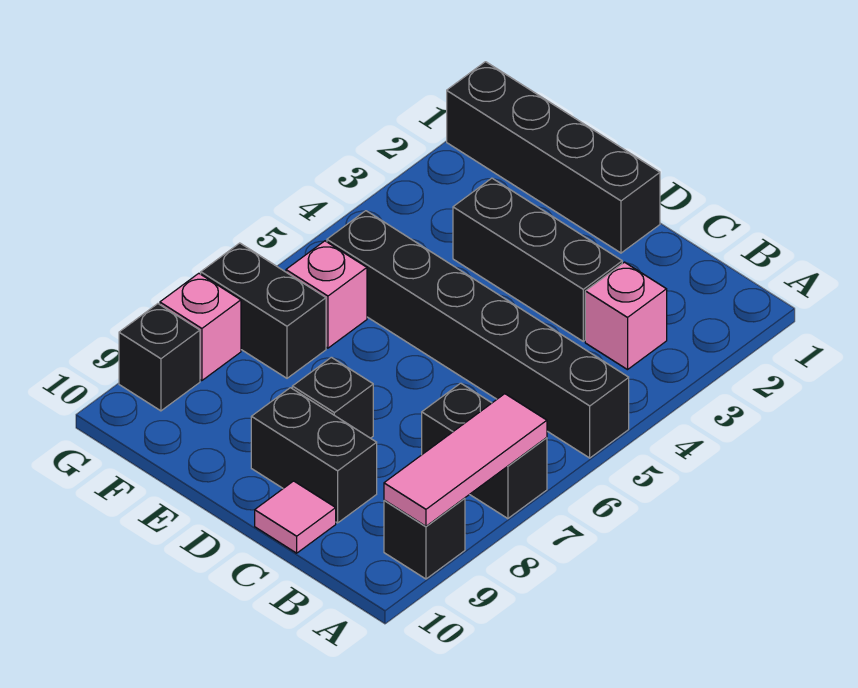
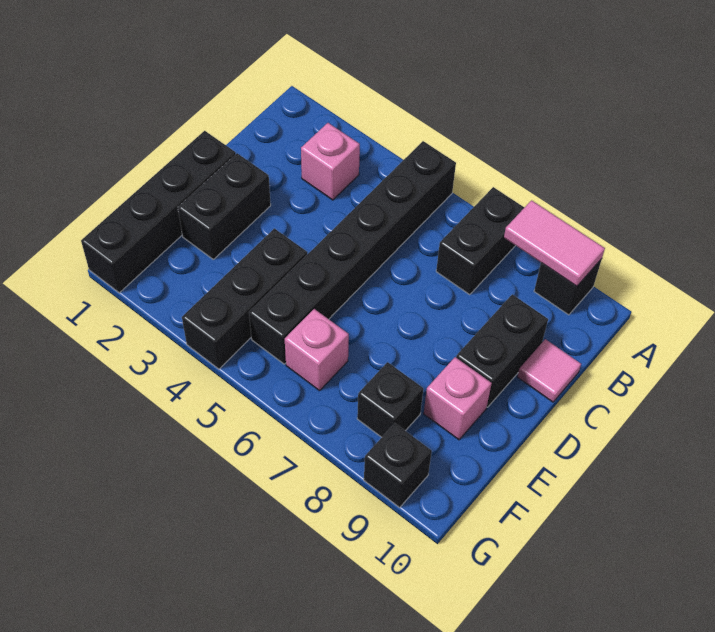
pink tile A7:A9 level 2 -> pink tile A8:A9 level 2
black brick C3:E3 level 1 -> black brick E4:G4 level 1
black brick D8 level 1 -> black brick F8 level 1
black brick F7:G7 level 1 -> black brick D2:E2 level 1
pink brick G8 level 1 -> pink brick E9 level 1

